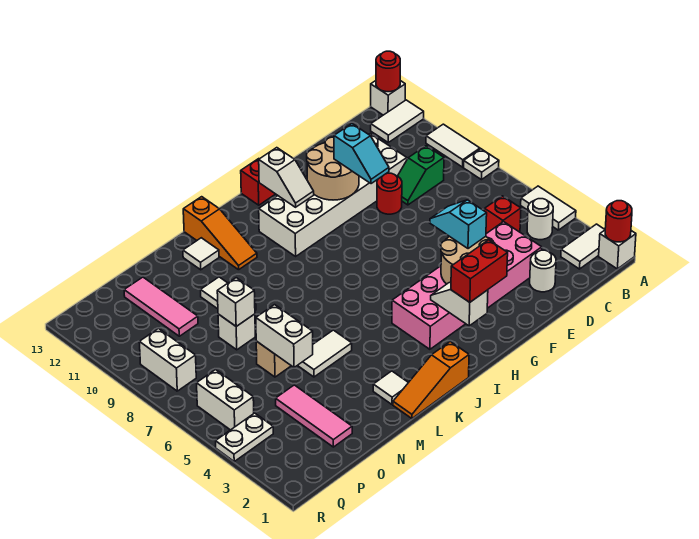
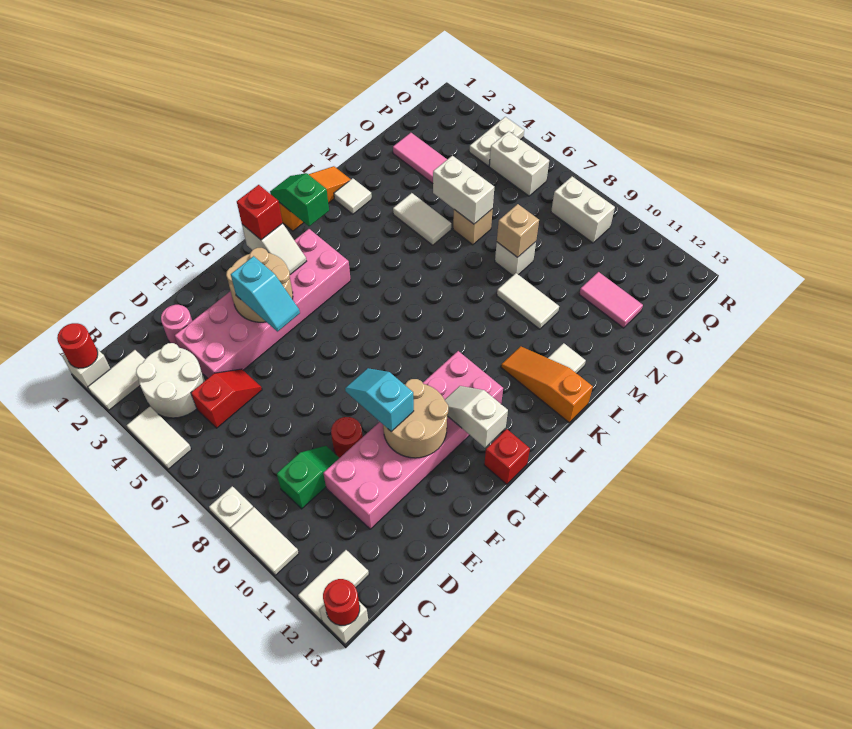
white round brick B4 level 1 -> white round brick B3:C4 level 1
white round brick D2 level 1 -> pink round brick D2 level 1
white brick D10:I11 level 1 -> pink brick D10:I11 level 1
red brick G2:H2 level 3 -> red brick H2 level 3
none -> green slope J1:J2 level 2 top 2
white tile L5:M5 level 1 -> white tile M4:M5 level 1
white brick N8 level 2 -> tan brick N8 level 2
pink tile O10:O12 level 1 -> pink tile O11:O12 level 1

